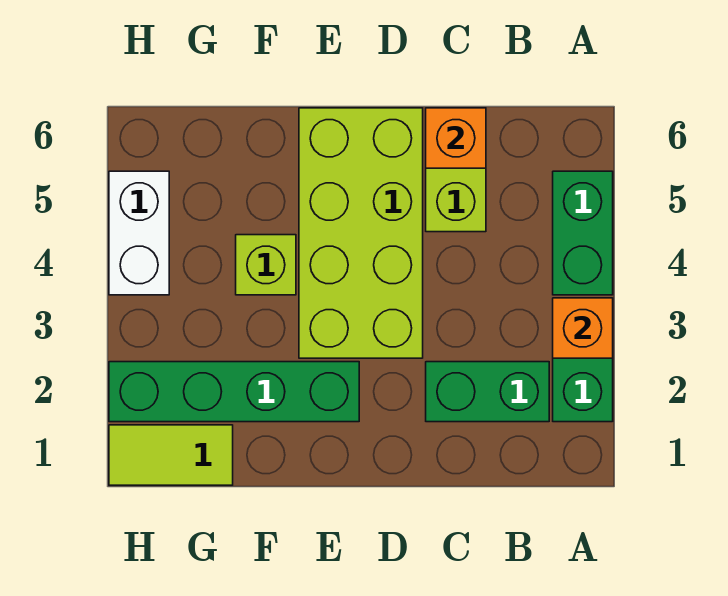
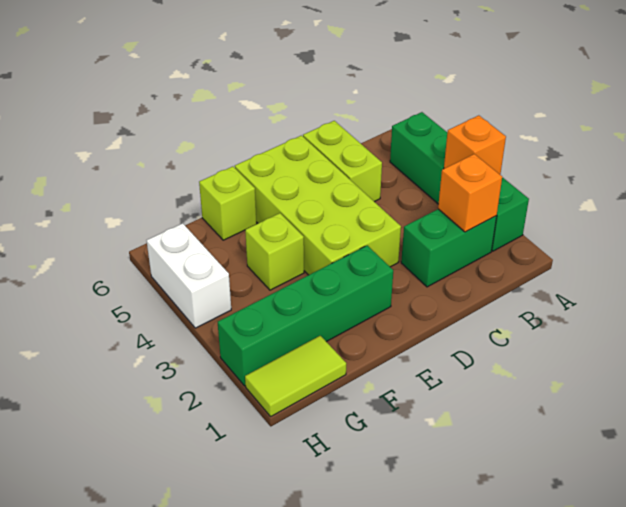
orange brick C6 level 2 -> orange brick B2 level 2
none -> lime brick F6 level 1

